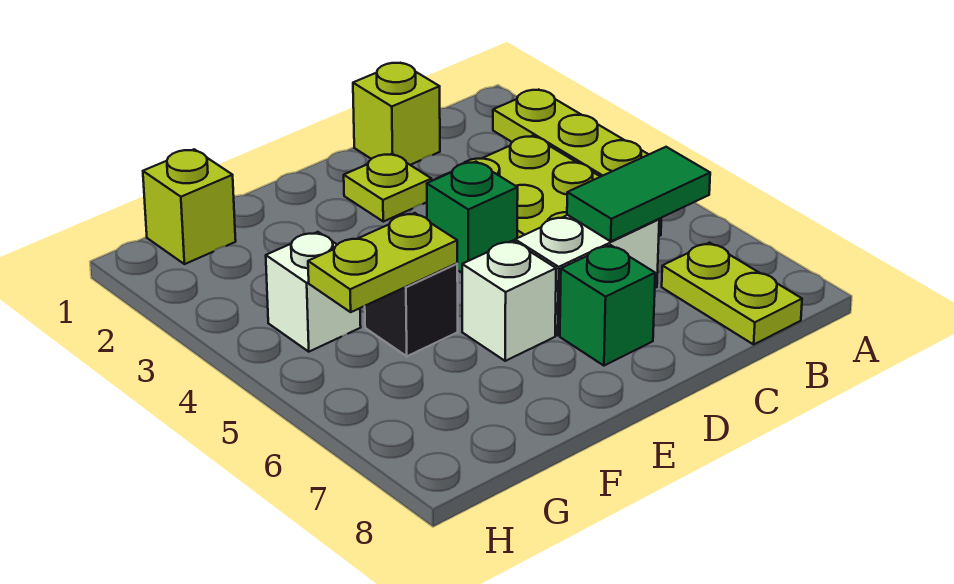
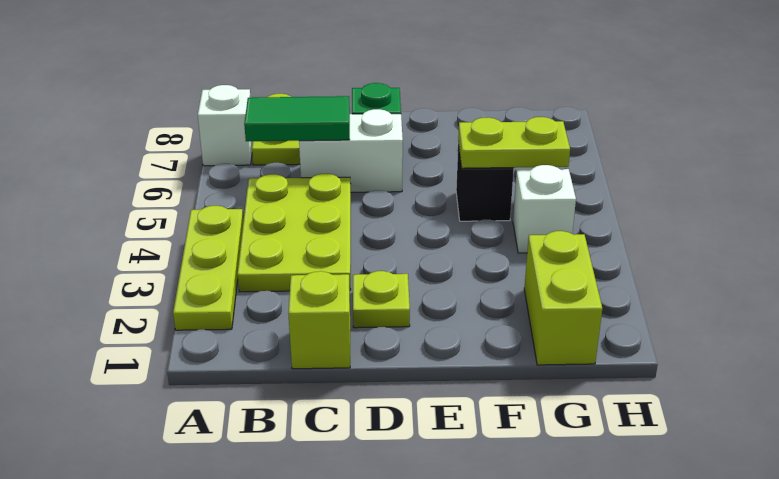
green brick D4 level 1 -> none
white brick E6 level 1 -> white brick A7 level 1
lime brick G1 level 1 -> lime brick G1:G2 level 1

